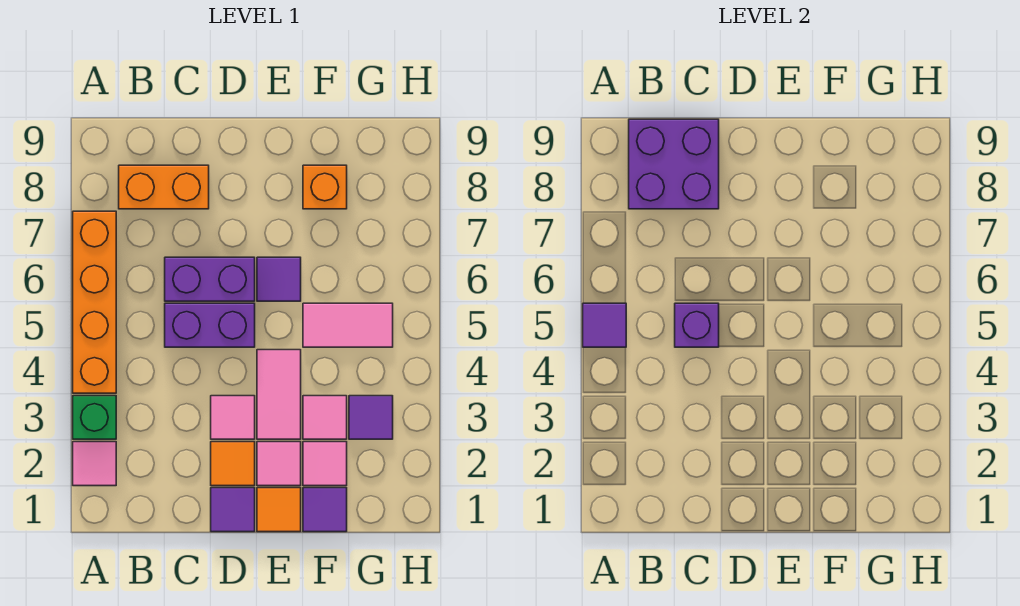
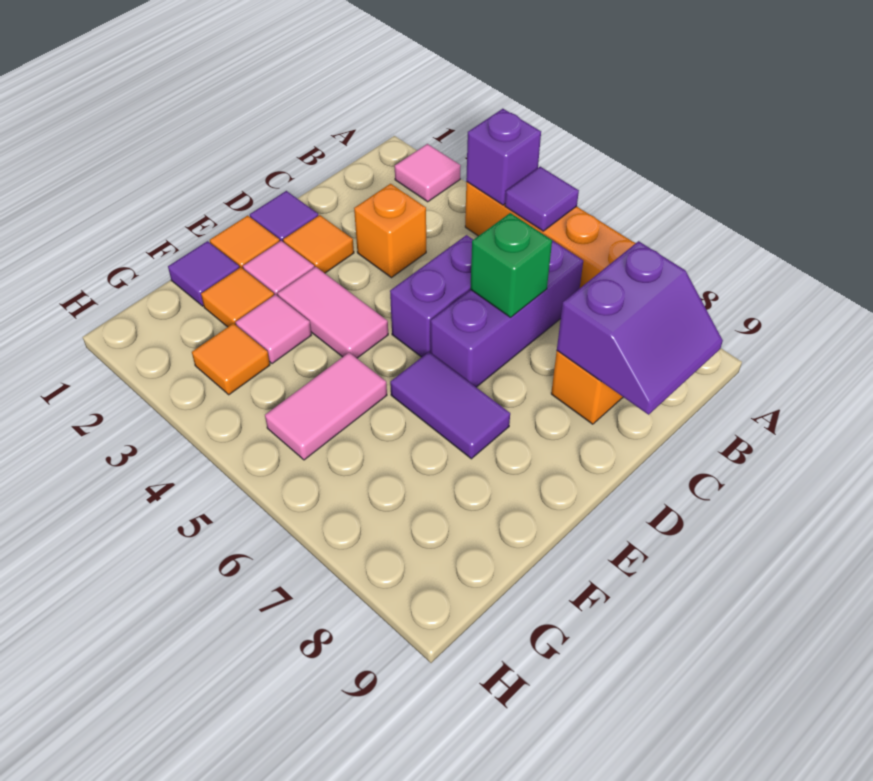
green brick A3 level 1 -> green brick C6 level 2
purple brick B8:C9 level 2 -> purple slope B8:C9 level 2 top 8
purple brick C5 level 2 -> purple brick A4 level 2
purple brick C6:D6 level 1 -> purple brick B6:D6 level 1
pink tile D3 level 1 -> none
purple tile E6 level 1 -> purple tile E6:E7 level 1
pink tile F2 level 1 -> orange tile F2 level 1
orange brick F8 level 1 -> orange brick C3 level 1
purple tile G3 level 1 -> orange tile G3 level 1

